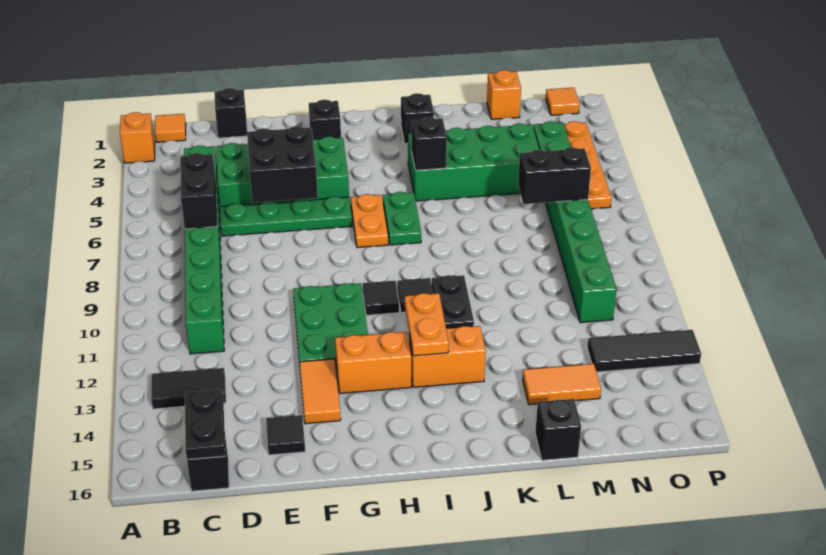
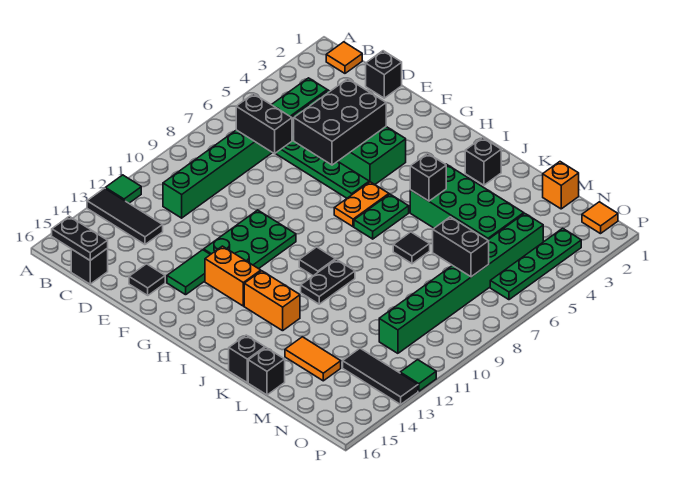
orange brick A2 level 1 -> none
none -> green tile A12 level 1
black tile B13:C13 level 1 -> black tile A13:C13 level 1
black brick C6:C7 level 2 -> black brick C7:D7 level 2
black plate C15:C16 level 2 -> black plate B16:C16 level 2
black brick E5:F6 level 2 -> black brick E4:F6 level 2
orange tile F13:F14 level 1 -> green tile F13:F14 level 1
black brick G2 level 1 -> black brick K16 level 1
black tile H10 level 1 -> black tile K7 level 1
orange plate I12:I13 level 2 -> none
orange plate O3:O6 level 1 -> green plate O3:O6 level 1
none -> green tile P12 level 1

